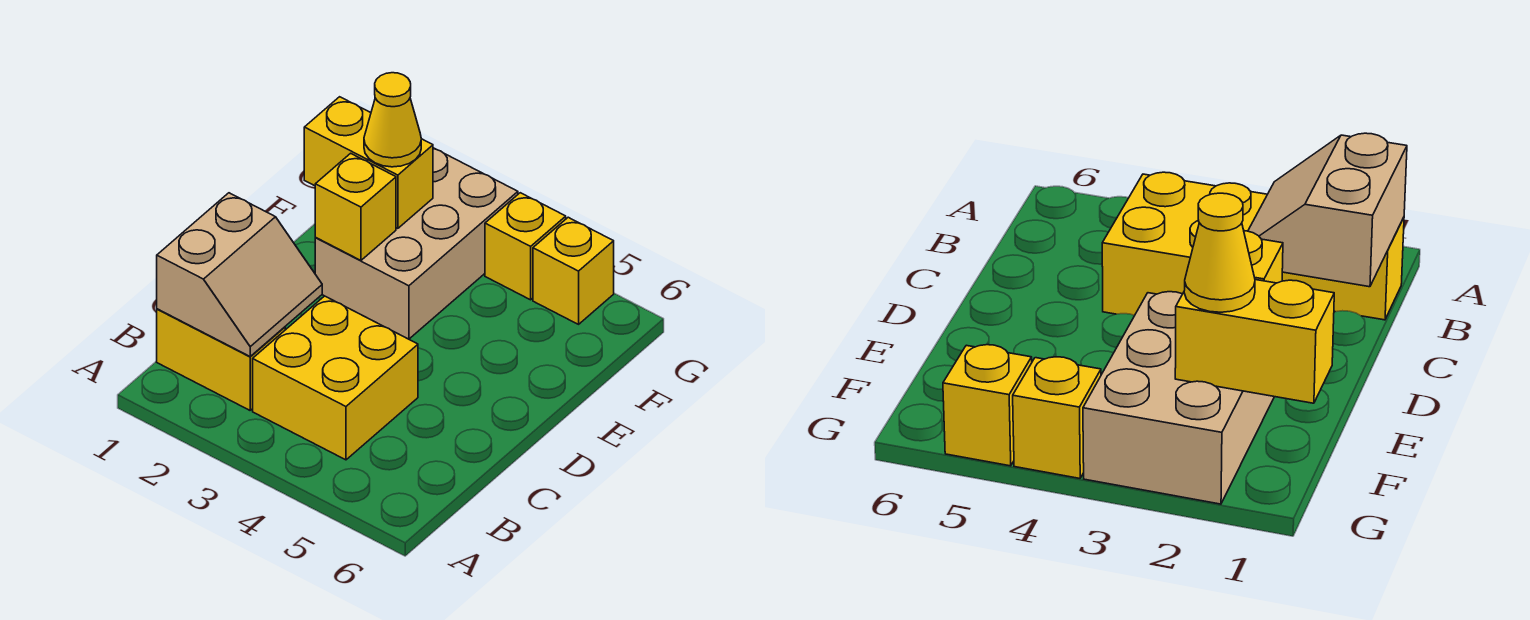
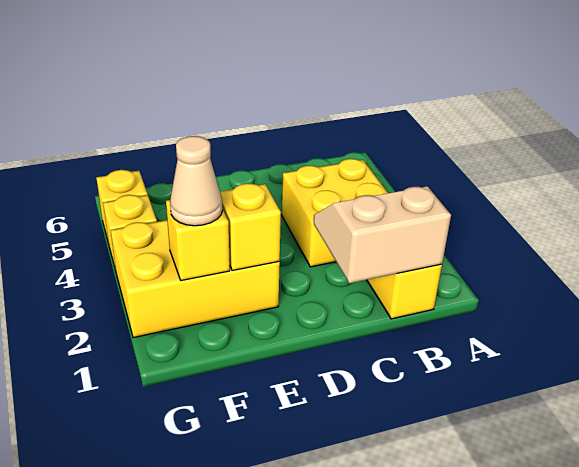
tan brick E2:G3 level 1 -> yellow brick E2:G3 level 1
yellow brick F1:F2 level 2 -> yellow brick F2 level 2
yellow cone F2 level 3 -> tan cone F2 level 3

